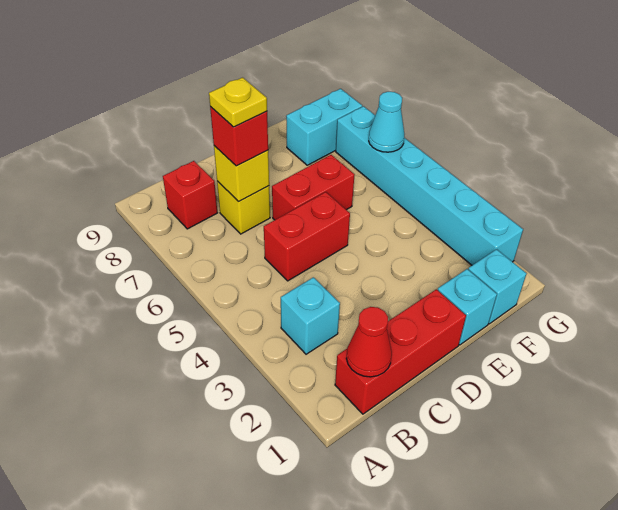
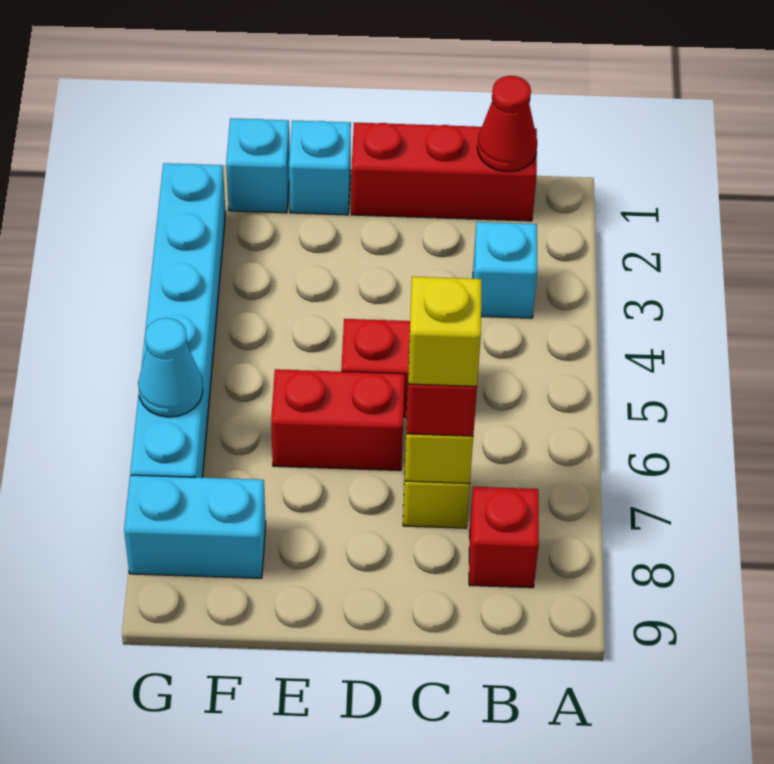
yellow plate C7 level 4 -> yellow brick C7 level 4

